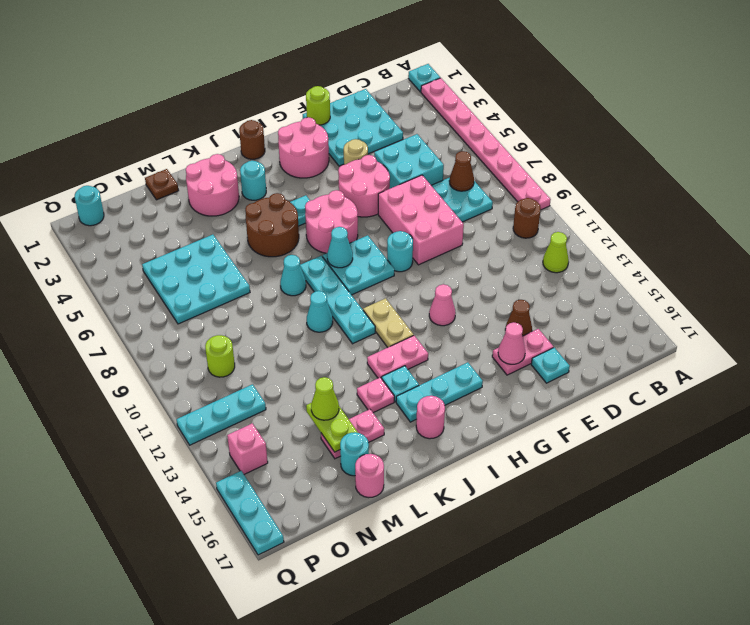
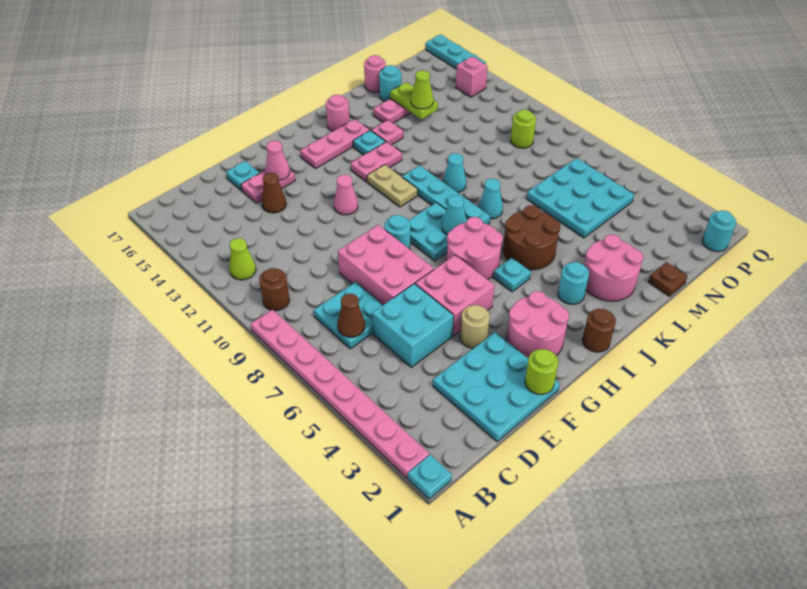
pink round brick F5:G6 level 1 -> pink brick F5:G6 level 1
cyan plate H15:J15 level 1 -> pink plate H15:J15 level 1
cyan plate O12:Q12 level 1 -> none

